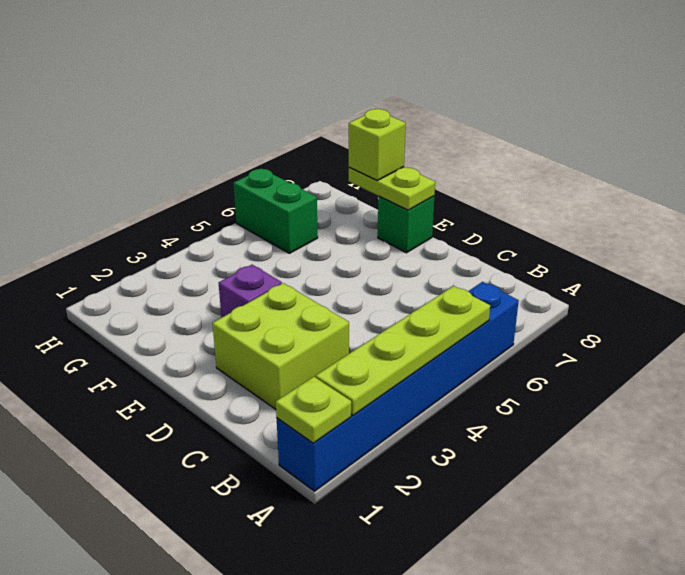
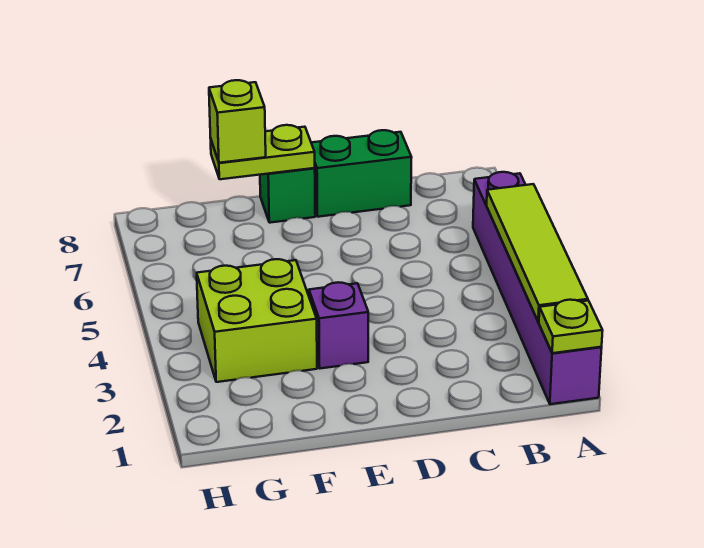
blue brick A1:A6 level 1 -> purple brick A1:A6 level 1
lime plate A2:A5 level 2 -> lime tile A2:A5 level 2
lime brick C2:D3 level 1 -> lime brick F3:G4 level 1
green brick G6:H6 level 1 -> green brick C8:D8 level 1

